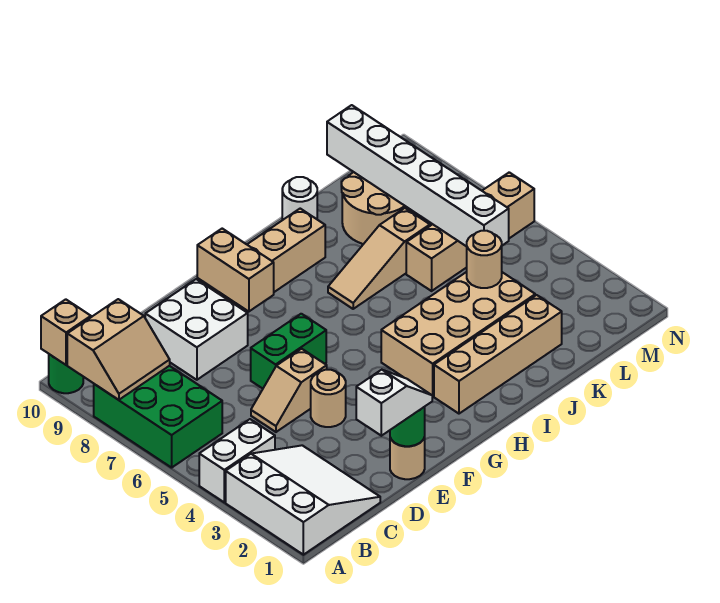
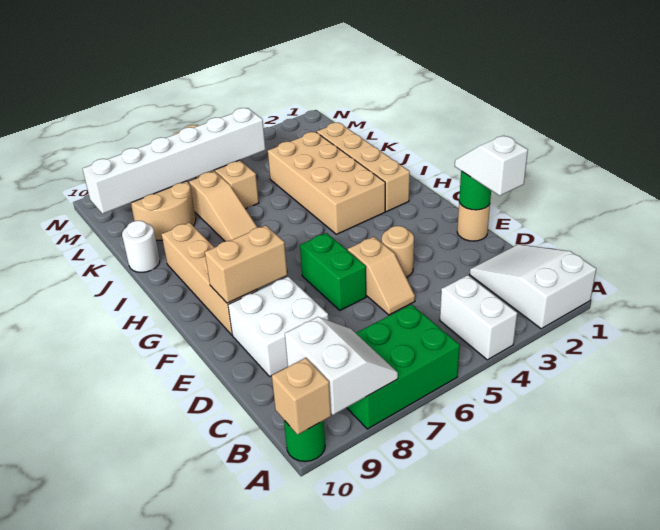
white slope A1:C3 level 1 top A -> white slope A1:C2 level 1 top A
tan slope A8:B9 level 2 top 9 -> white slope A8:B9 level 2 top 9
tan round brick K4 level 2 -> none

